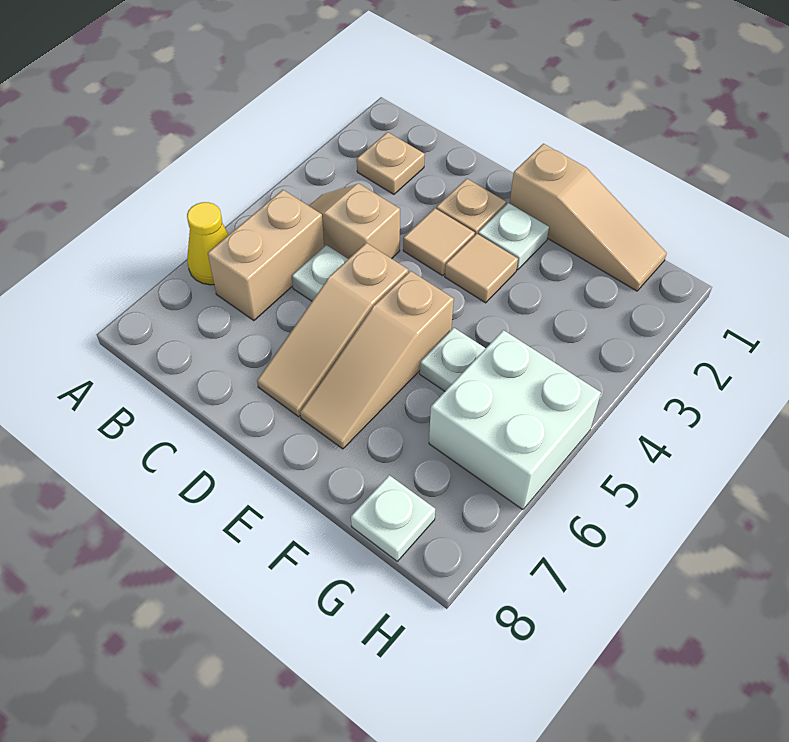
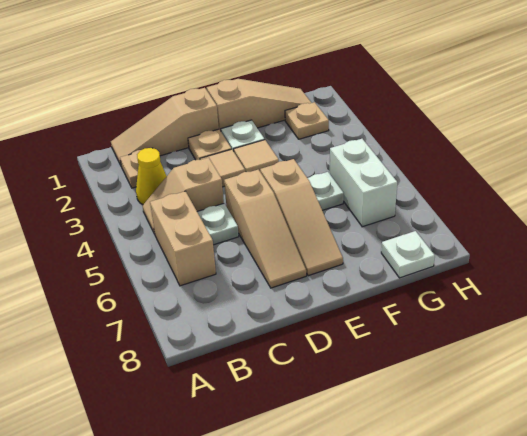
yellow cone A6 level 1 -> yellow cone B3 level 1
none -> tan slope B1:D1 level 1 top D
none -> tan plate G2 level 1
white brick G5:H6 level 1 -> white brick G5:G6 level 1

